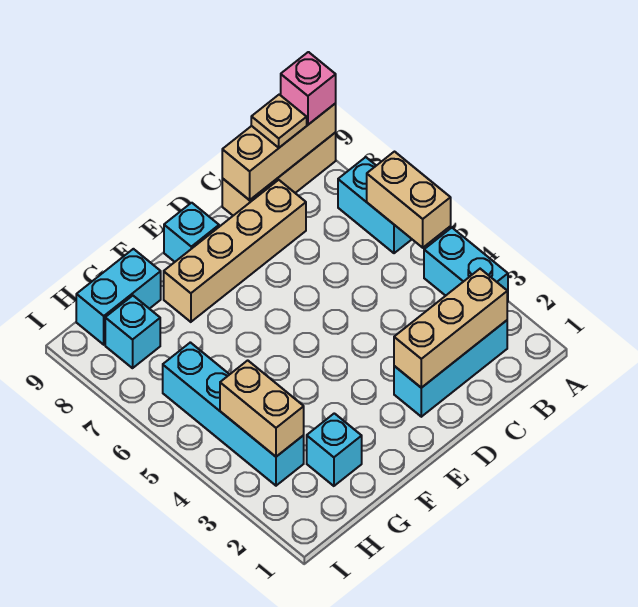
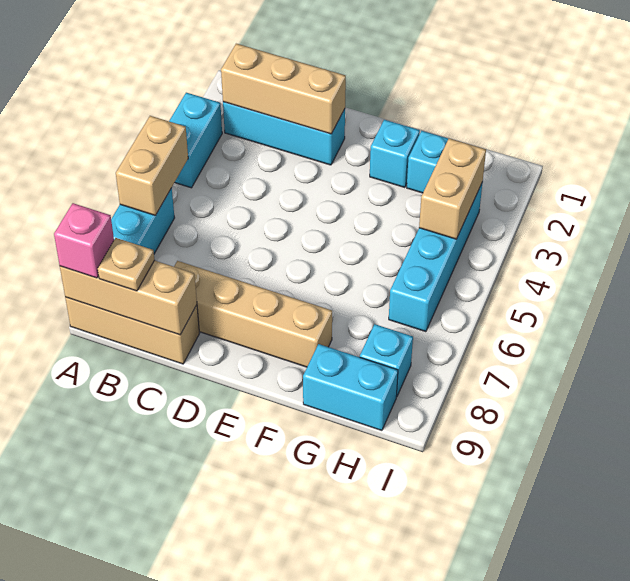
cyan brick E9 level 1 -> cyan brick F2 level 1

